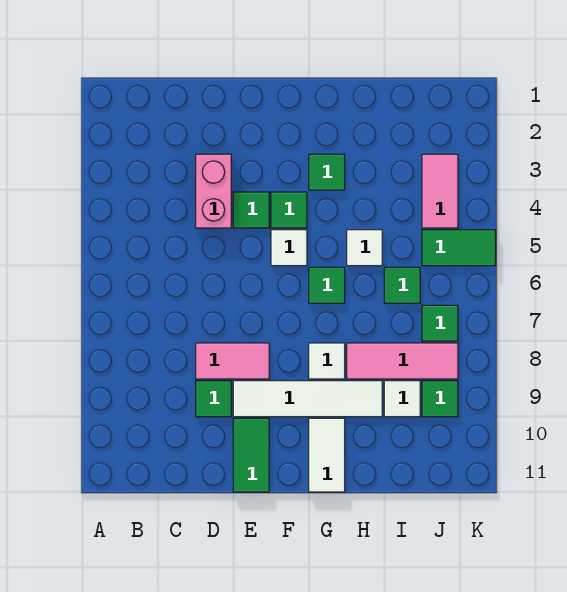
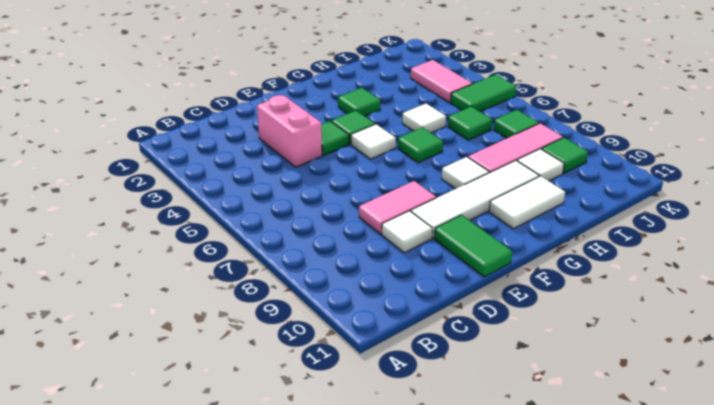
green tile D9 level 1 -> white tile D9 level 1
white tile G10:G11 level 1 -> white tile G10:H10 level 1

